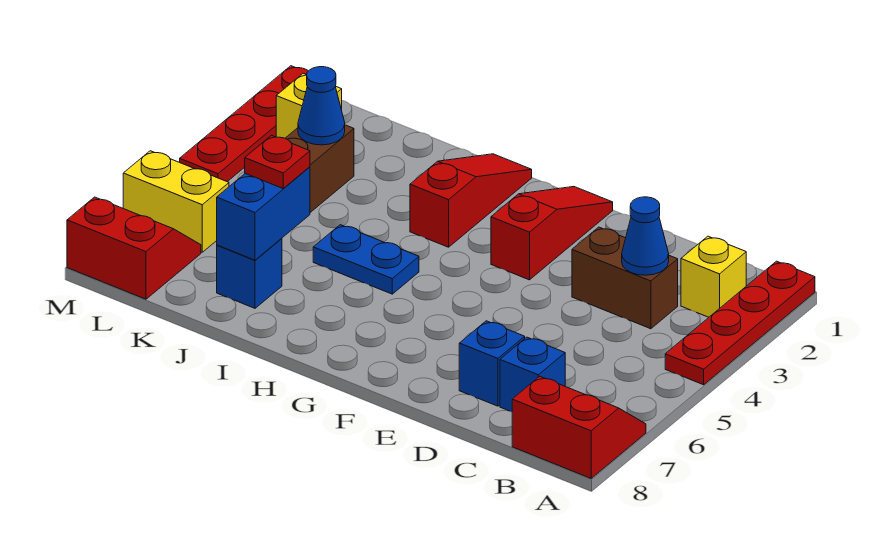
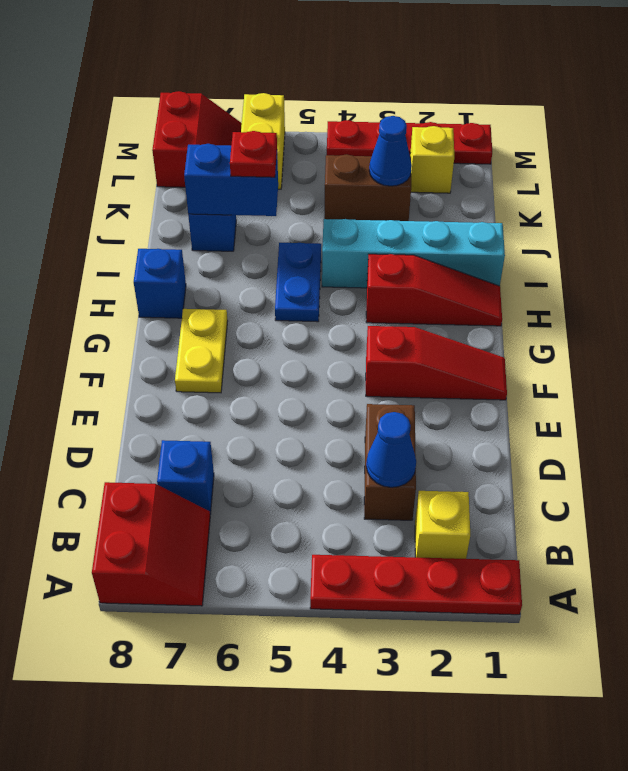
blue brick D7 level 1 -> blue brick H8 level 1
none -> yellow plate F7:G7 level 1
none -> cyan brick I1:I4 level 1

